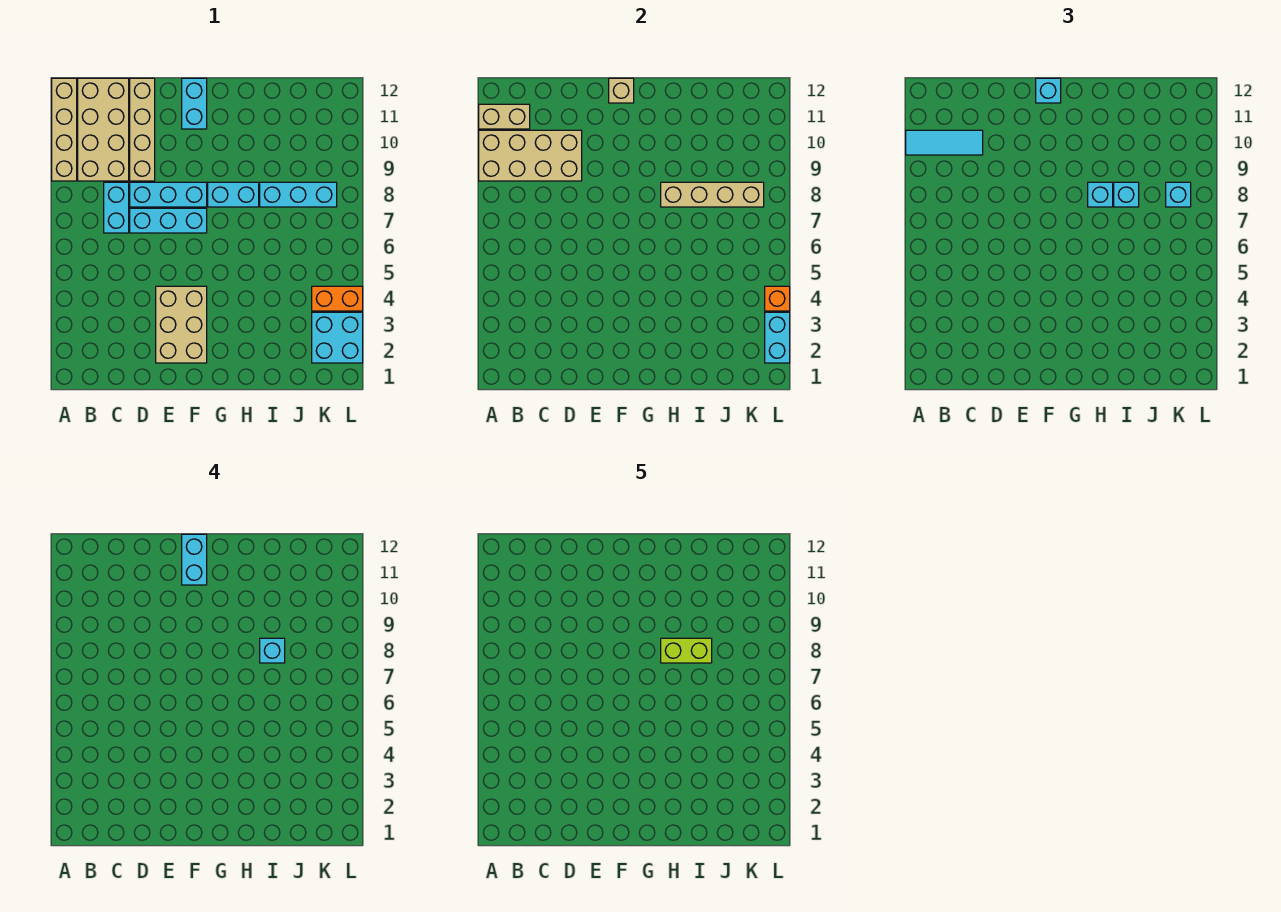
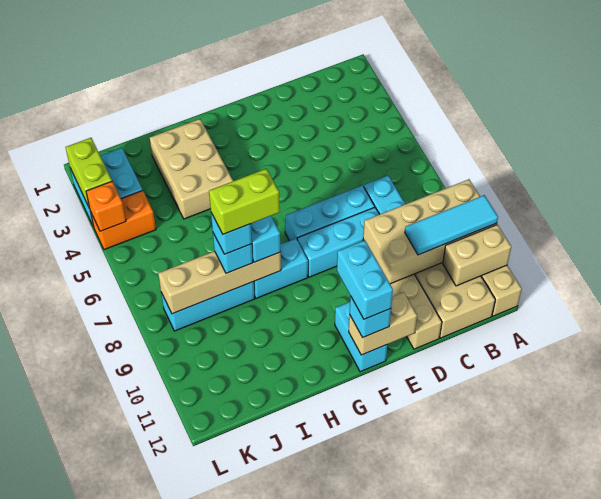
tan brick E2:F4 level 1 -> tan brick H2:I4 level 1
tan brick F12 level 2 -> tan brick E12:F12 level 2
cyan brick K8 level 3 -> none
cyan brick L2:L3 level 2 -> lime brick L2:L3 level 2

